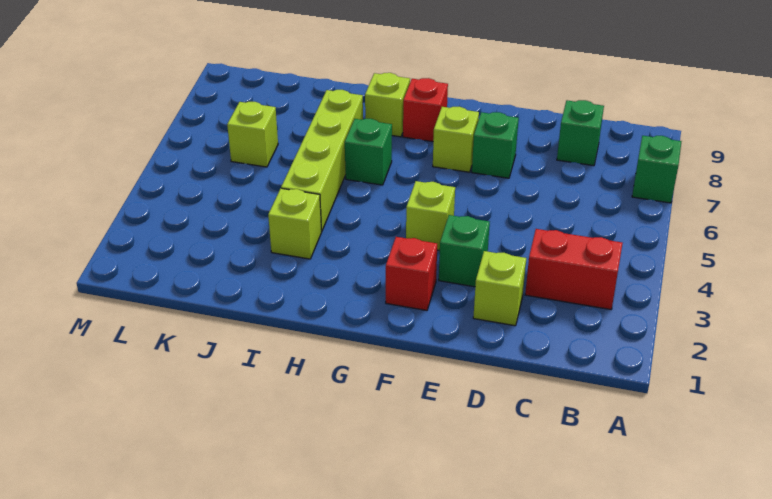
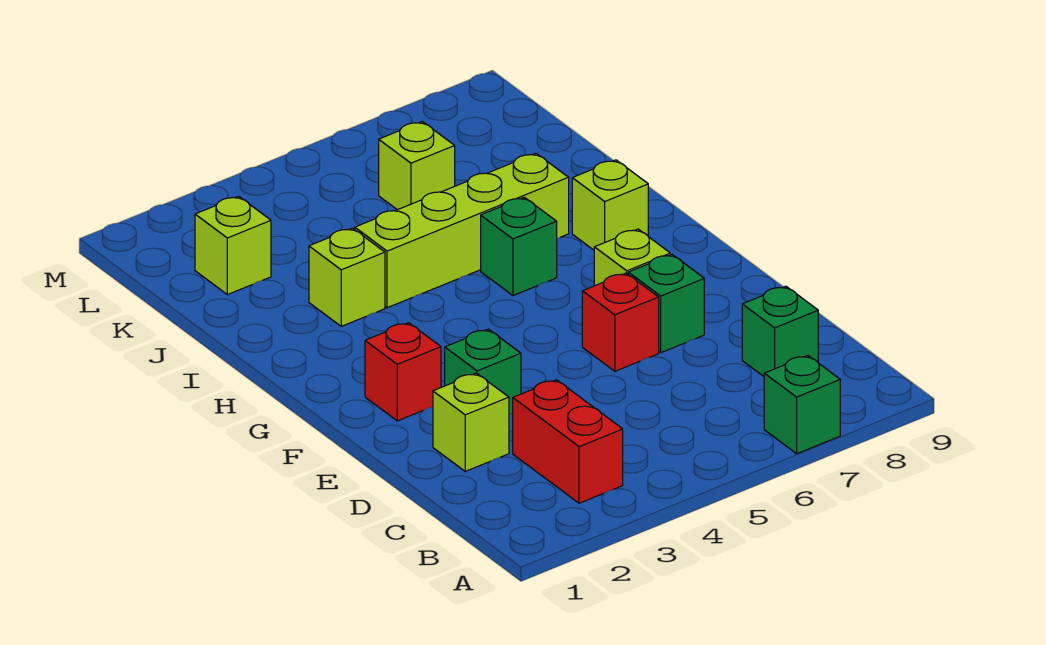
lime brick F4 level 1 -> lime brick K2 level 1
red brick G8 level 1 -> red brick E6 level 1

